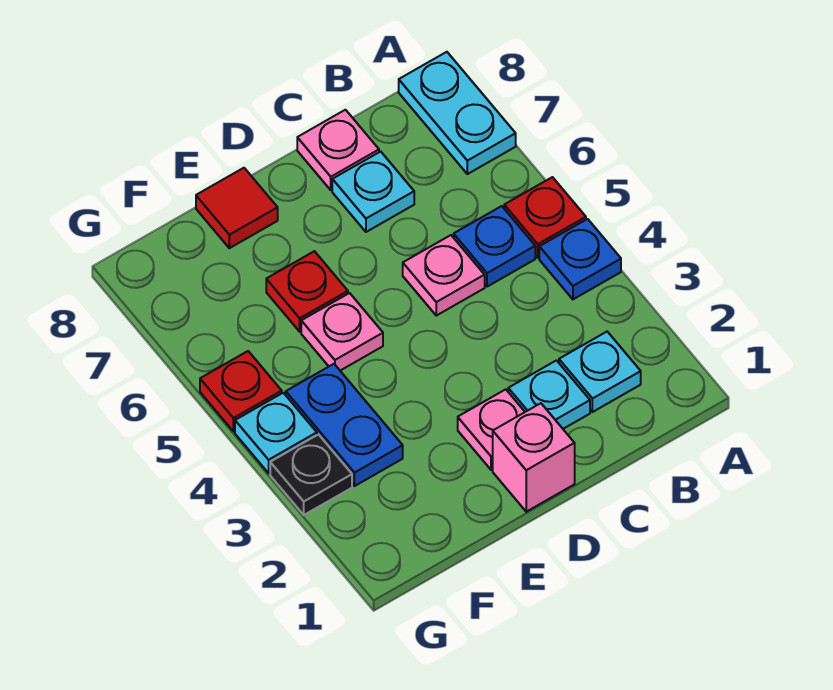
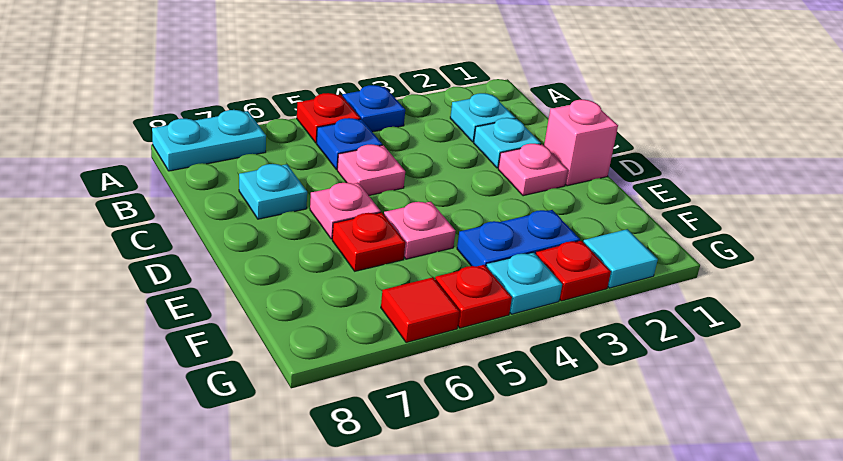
pink plate C8 level 1 -> pink plate D6 level 1
red tile E8 level 1 -> red tile G6 level 1
none -> cyan tile G2 level 1
black plate G3 level 1 -> red plate G3 level 1

